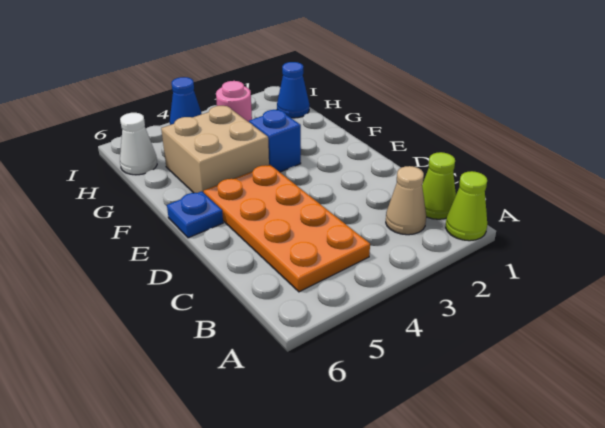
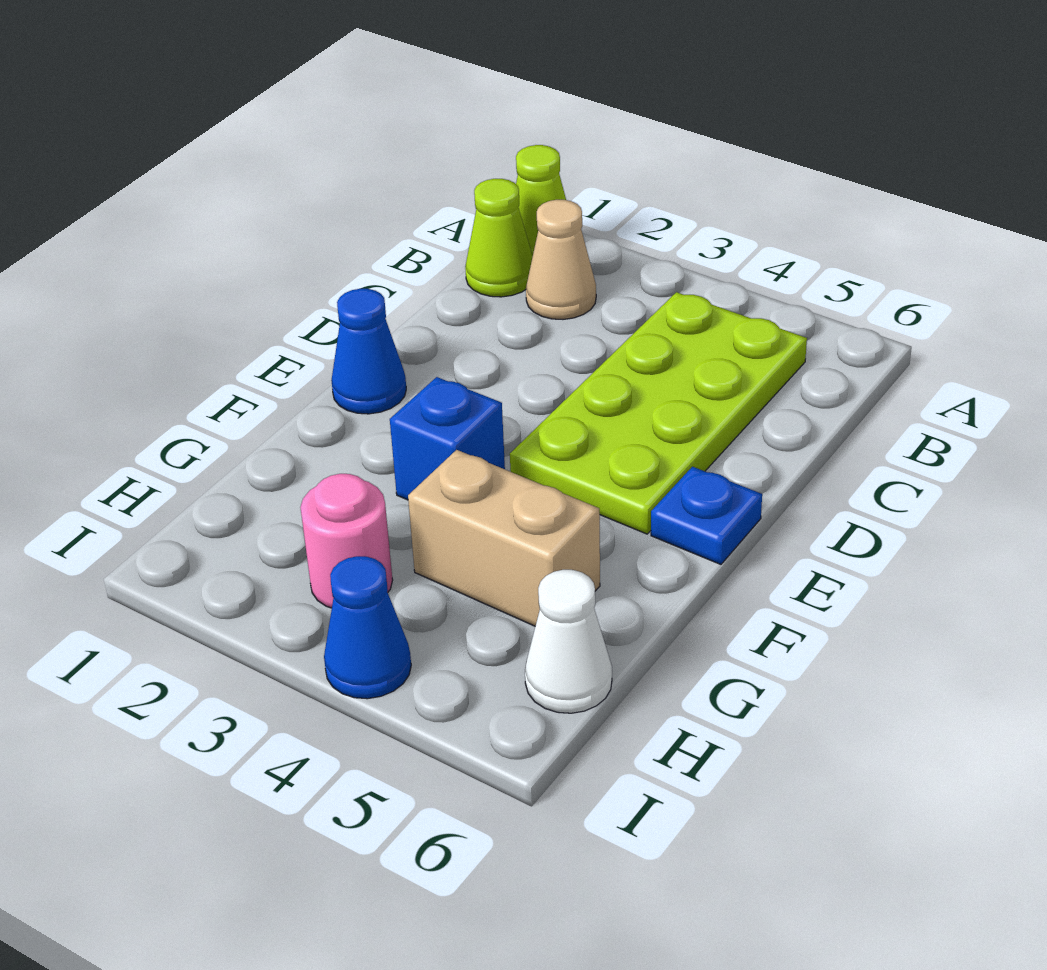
orange plate B4:E5 level 1 -> lime plate B4:E5 level 1
tan brick F4:G5 level 1 -> tan brick G4:G5 level 1
blue cone H1 level 1 -> blue cone E1 level 1

